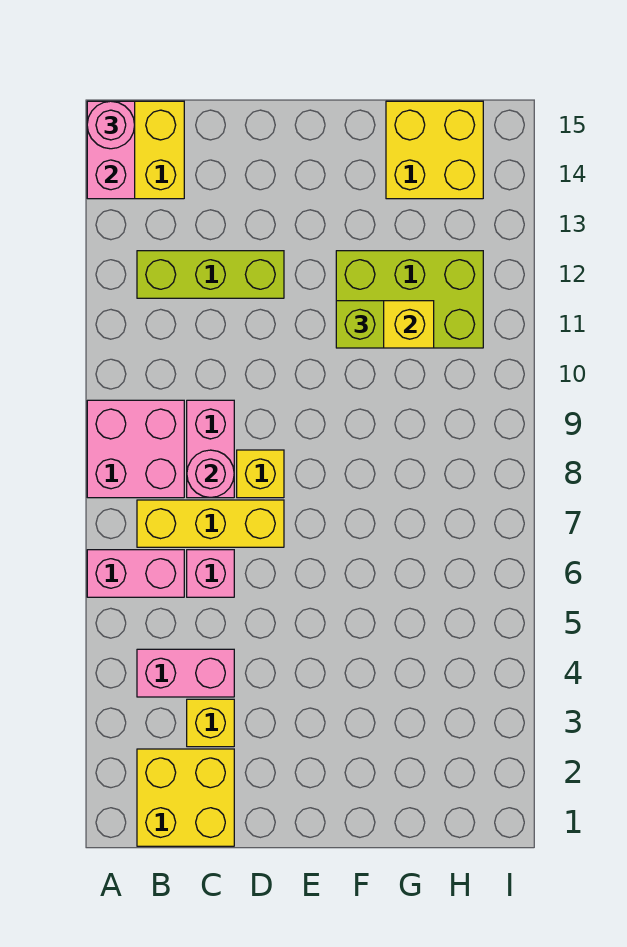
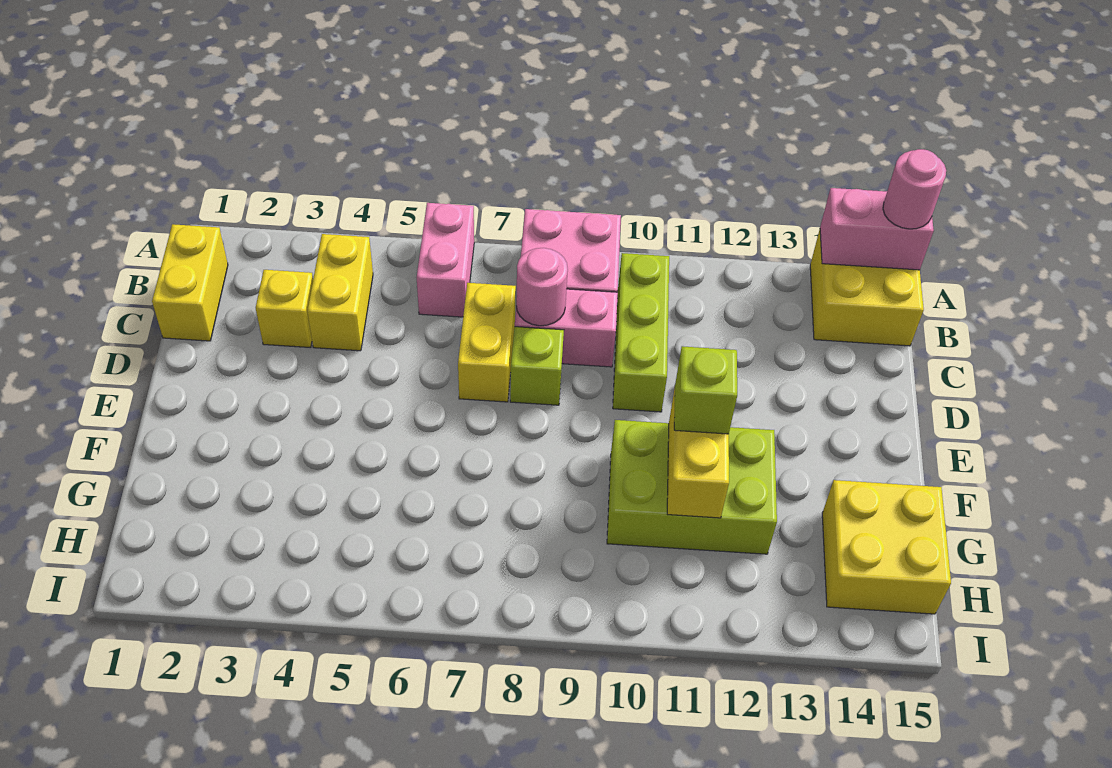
yellow brick B1:C2 level 1 -> yellow brick B1:C1 level 1
pink brick B4:C4 level 1 -> yellow brick B4:C4 level 1
yellow brick B7:D7 level 1 -> yellow brick C7:D7 level 1
lime brick B12:D12 level 1 -> lime brick B10:D10 level 1
pink brick C6 level 1 -> none
yellow brick D8 level 1 -> lime brick D8 level 1
lime brick F11:H12 level 1 -> lime brick F10:G12 level 1

